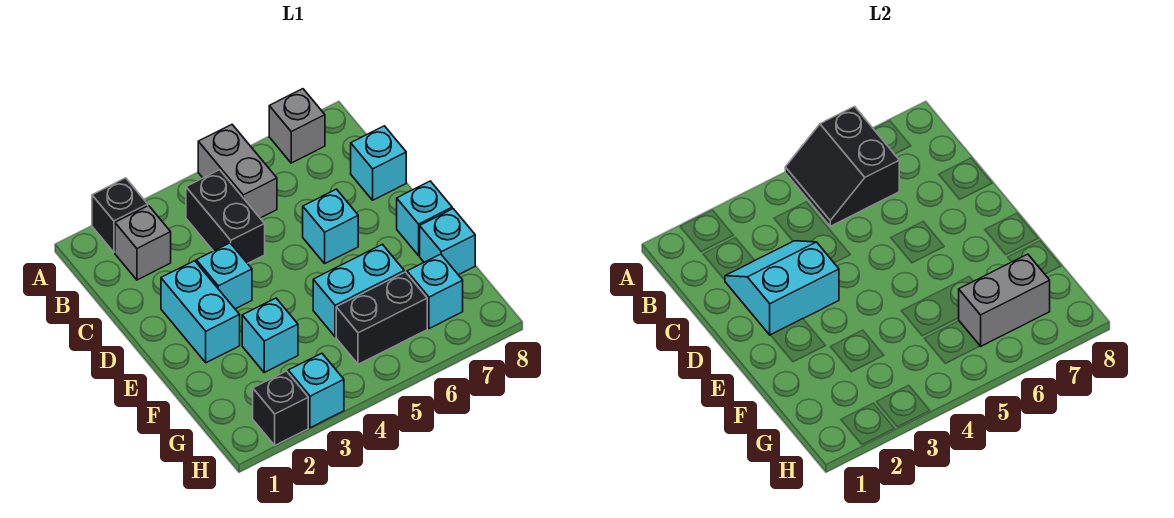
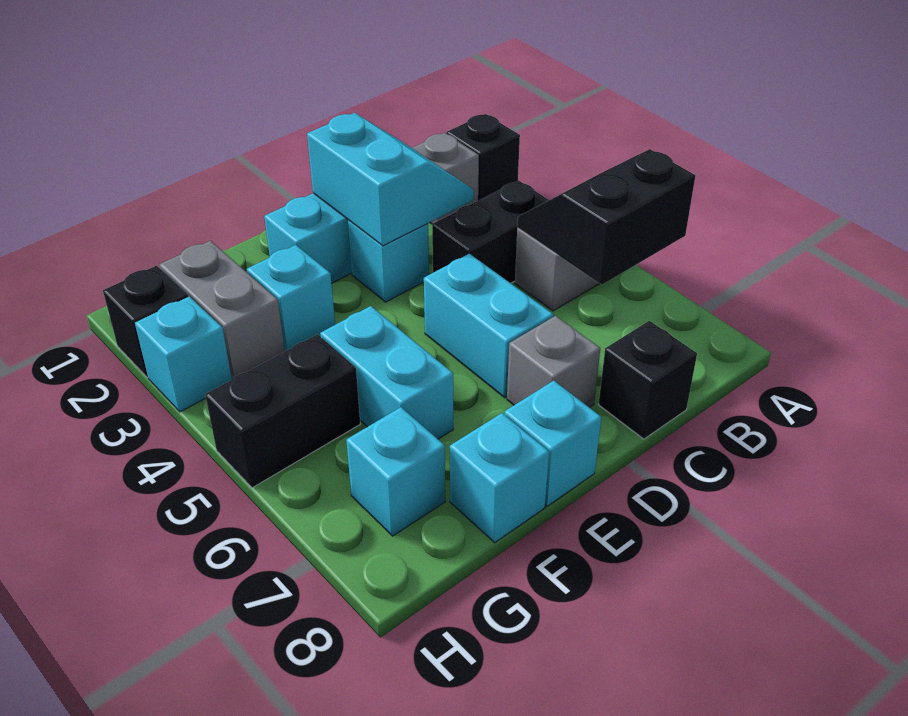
grey brick A7 level 1 -> grey brick D7 level 1
cyan brick C8 level 1 -> black brick C8 level 1
cyan brick D6 level 1 -> cyan brick D5:D6 level 1
black brick G5:G6 level 1 -> black brick G5:H5 level 1
grey brick G6:G7 level 2 -> grey brick G2:G3 level 1

